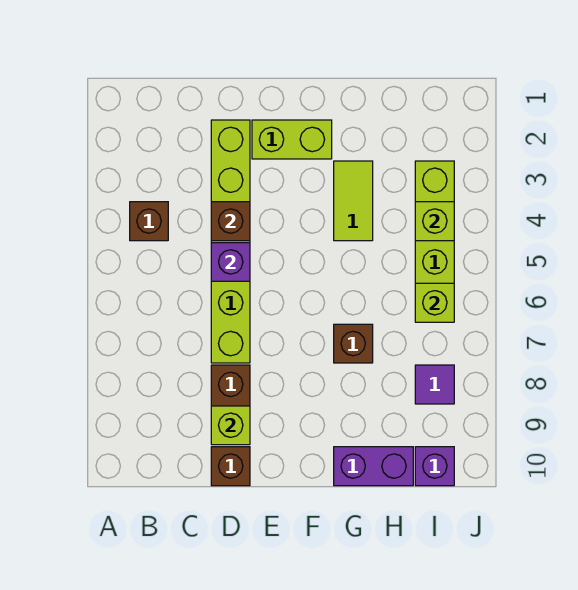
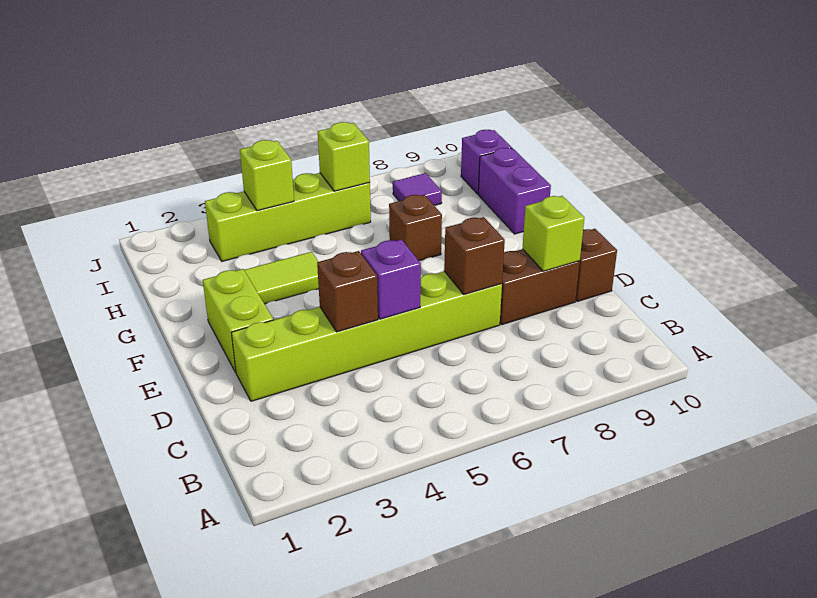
brown brick B4 level 1 -> brown brick D7 level 2

